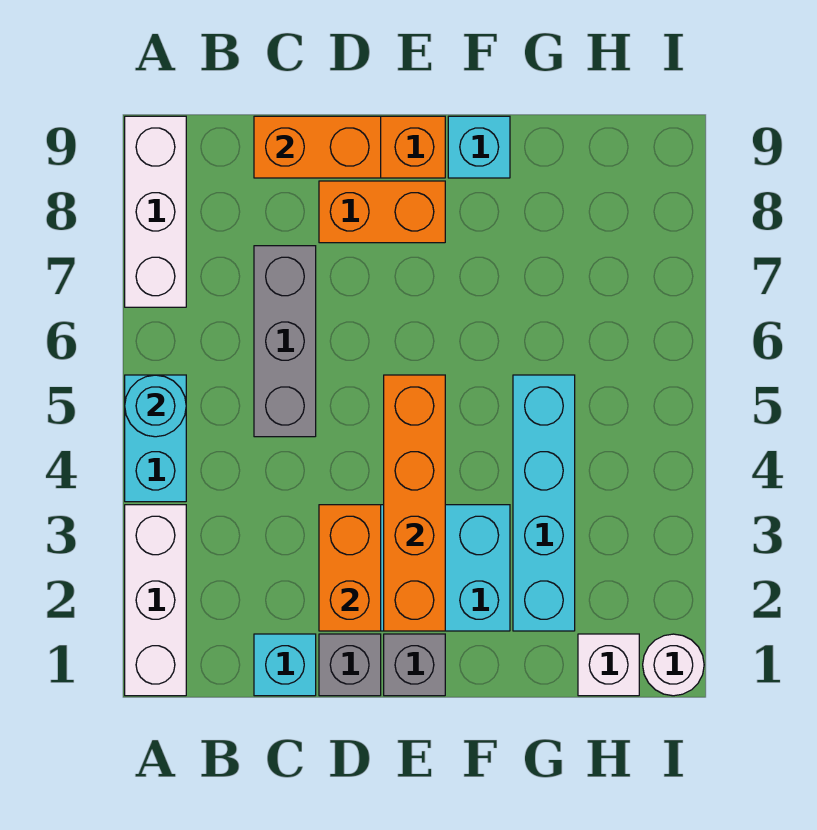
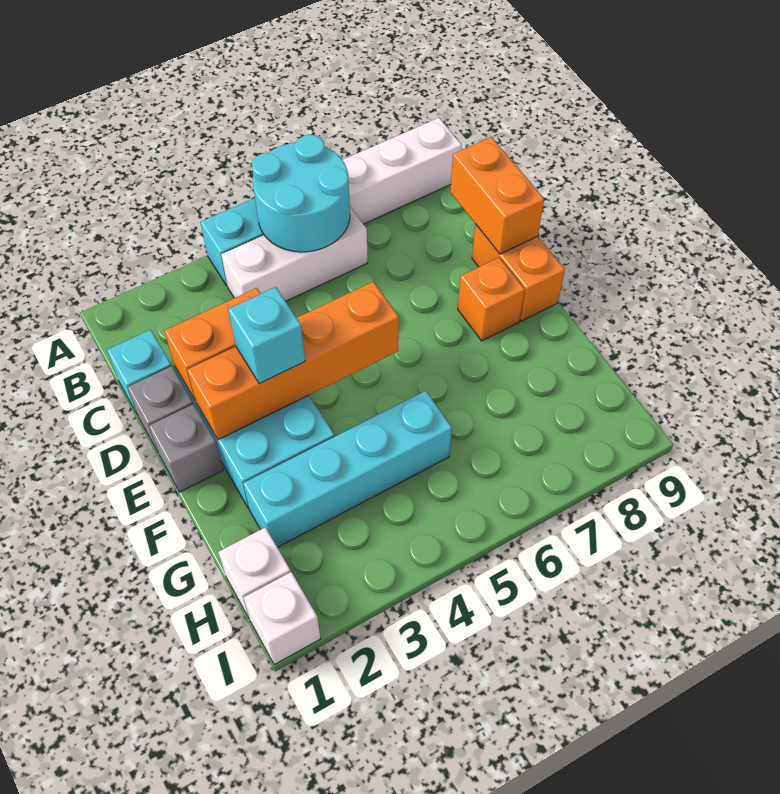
white brick A1:A3 level 1 -> white brick B4:B6 level 1
cyan round brick A5 level 2 -> cyan round brick A5:B6 level 2
grey brick C5:C7 level 1 -> none
orange brick D8:E8 level 1 -> orange brick E8 level 1
cyan brick F9 level 1 -> cyan brick E3 level 3
white round brick I1 level 1 -> white brick I1 level 1

